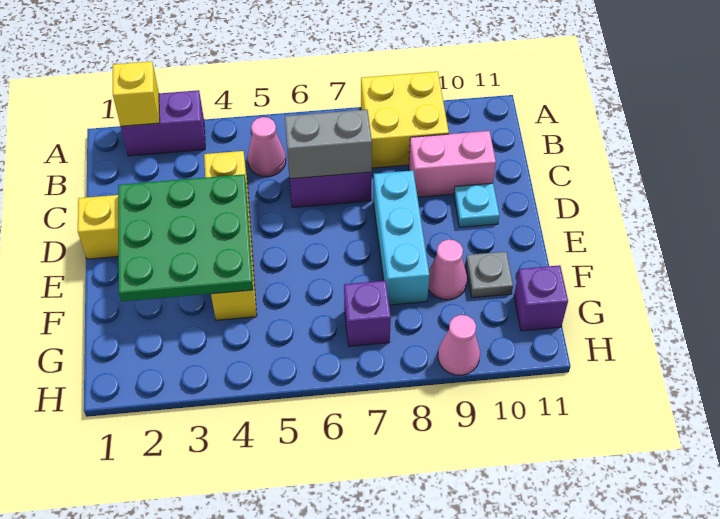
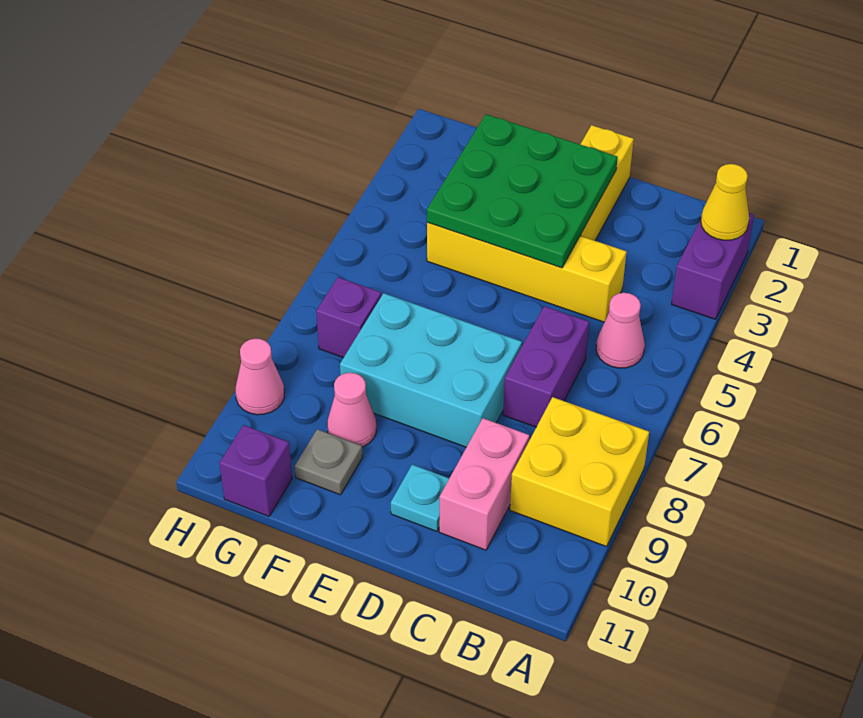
yellow brick A2 level 2 -> yellow cone A2 level 2
grey brick C6:C7 level 2 -> none
cyan brick D8:F8 level 1 -> cyan brick D7:F8 level 1

